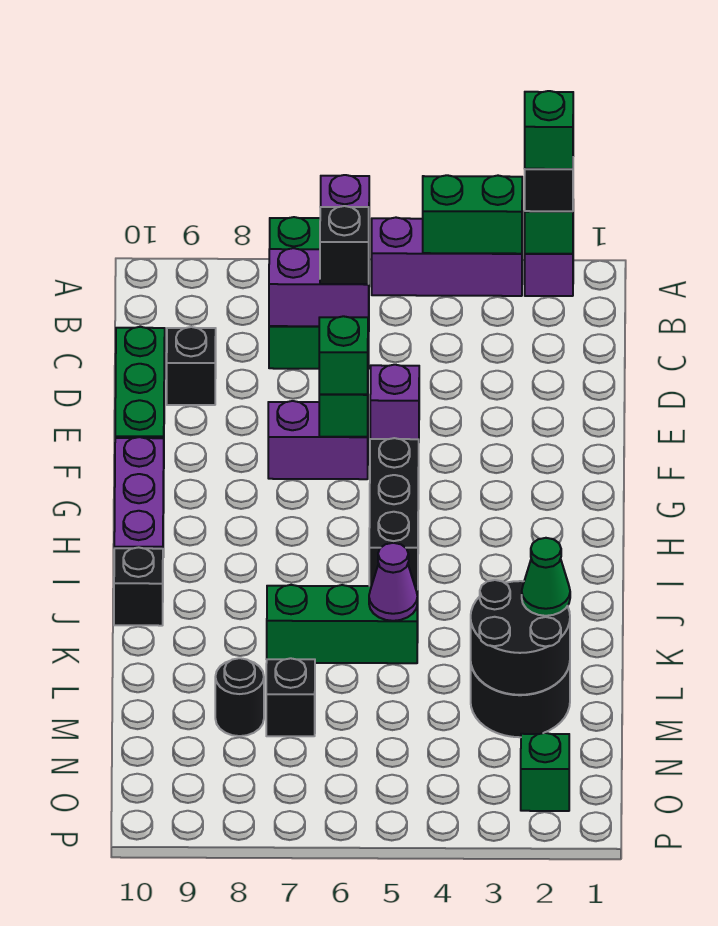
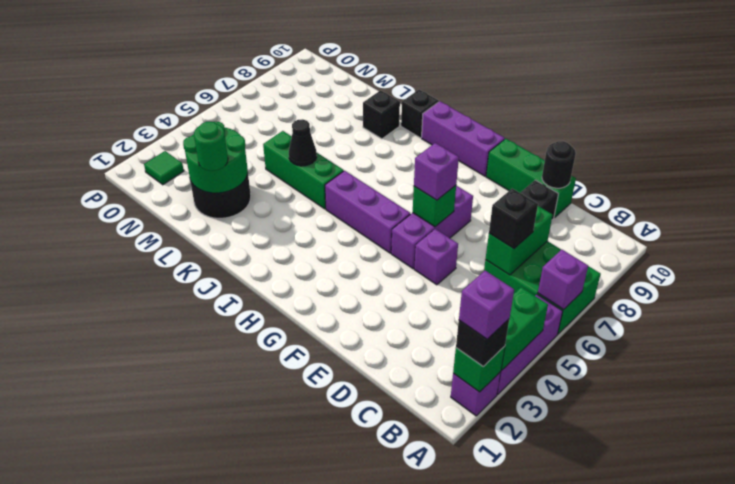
green brick A2 level 4 -> purple brick A2 level 4
purple brick C6:C7 level 2 -> green brick C6:C7 level 2
purple brick F6:F7 level 1 -> purple brick F5:F7 level 1
green brick F6 level 3 -> purple brick F6 level 3
black brick G5:I5 level 1 -> purple brick G5:I5 level 1
green brick K5:K7 level 1 -> green brick J5:L5 level 1
purple cone K5 level 2 -> black cone K5 level 2
black round brick L2:M3 level 2 -> green round brick L2:M3 level 2
green cone L2 level 3 -> green round brick L2 level 3
black brick M7 level 1 -> black brick K9 level 1
black round brick M8 level 1 -> black round brick D10 level 2
green brick O2 level 1 -> green tile O2 level 1

